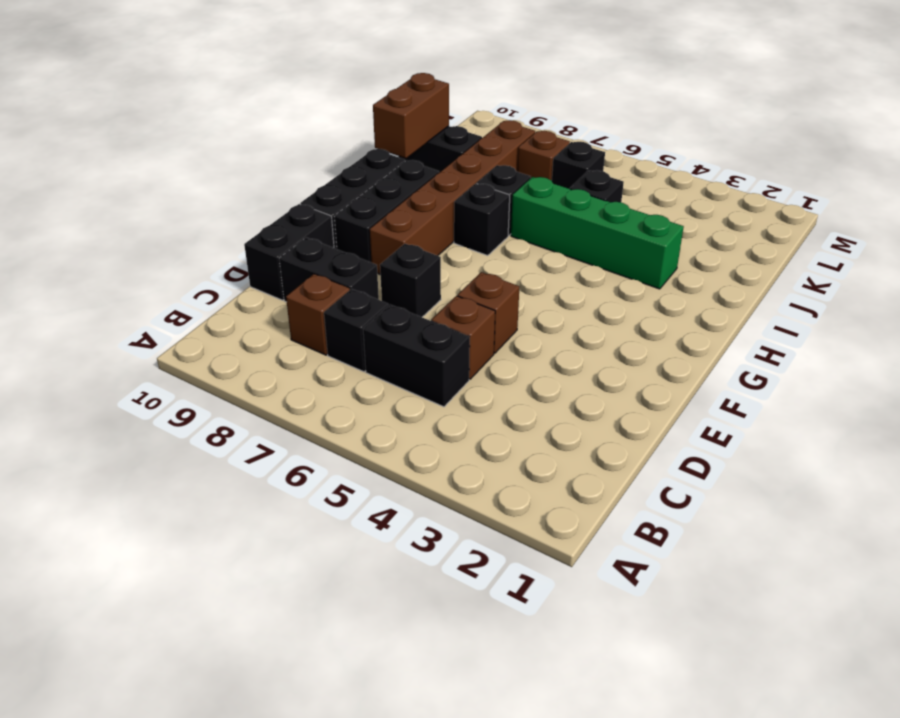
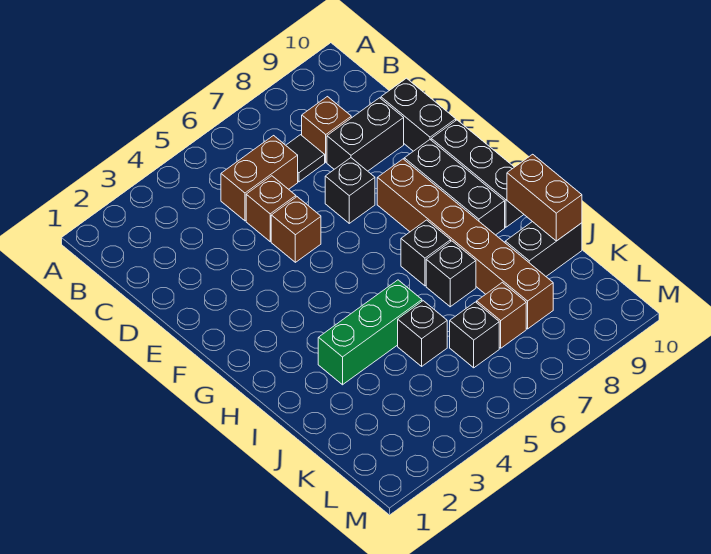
black brick C5:C6 level 1 -> brown brick C5:C6 level 1
black brick C7 level 1 -> black tile C7 level 1
green brick I3:I6 level 1 -> green brick I3:I5 level 1

